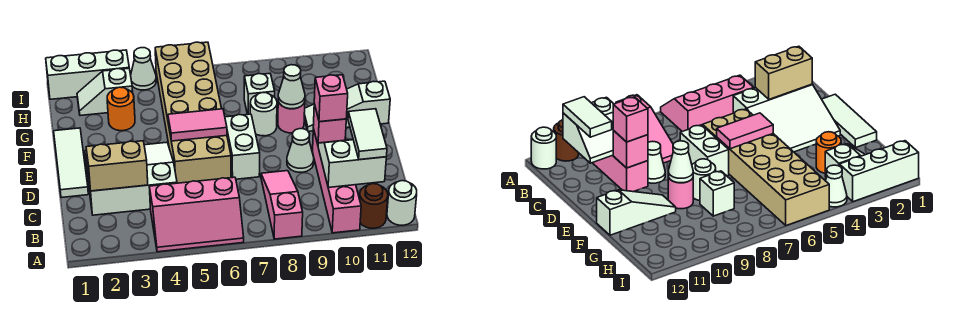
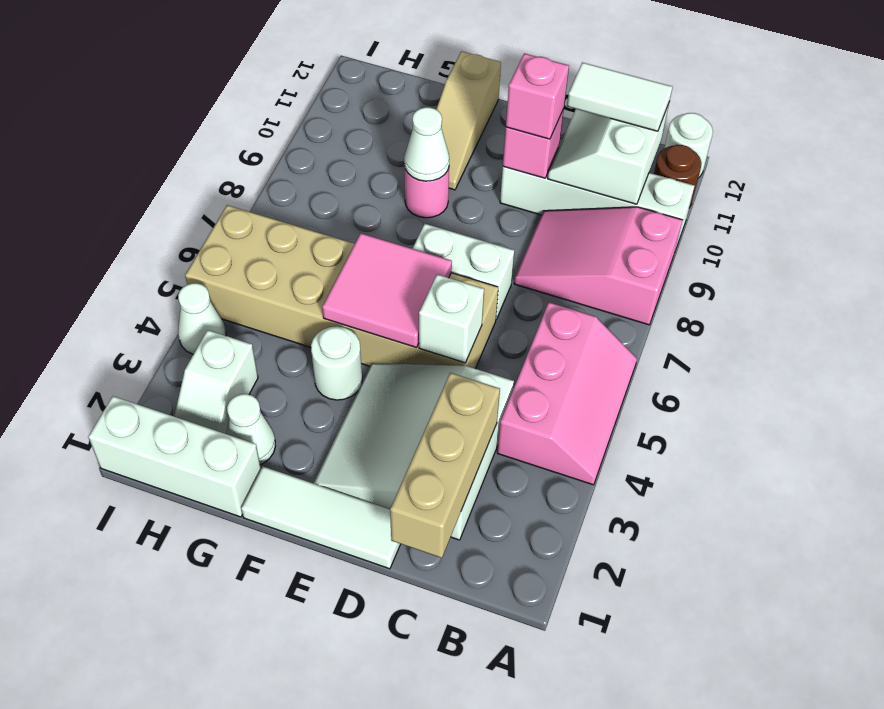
pink slope A8:C8 level 1 top A -> pink slope A8:C9 level 1 top A
pink brick A10:D10 level 1 -> white brick A10:D10 level 1
tan brick C2:C3 level 2 -> tan brick C1:C3 level 2
white cone D9 level 1 -> white cone G2 level 1
pink tile E5:E6 level 2 -> pink tile E5:F6 level 2
white round brick F8 level 1 -> white round brick F4 level 1
white slope F10:F12 level 1 top 12 -> tan slope F10:F12 level 1 top 12
orange round brick G3 level 1 -> none
white brick G8 level 1 -> white brick D5 level 2
white brick I1:I3 level 1 -> white brick G1:I1 level 1

